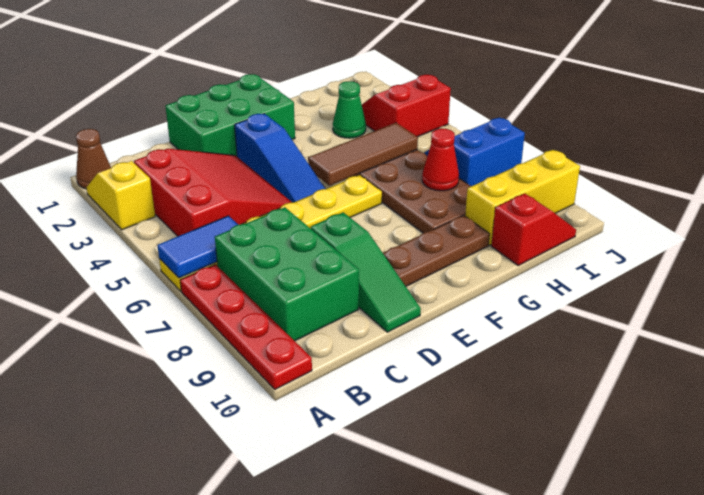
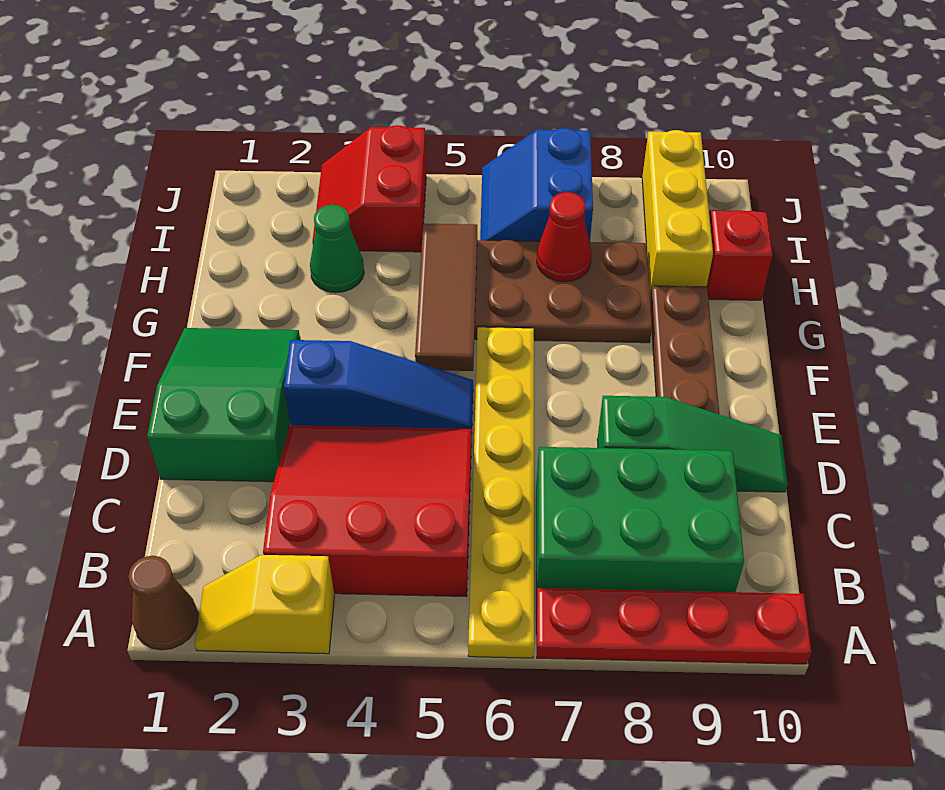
blue tile A6:B6 level 2 -> none
green brick D1:F2 level 1 -> green slope D1:F2 level 1 top D

